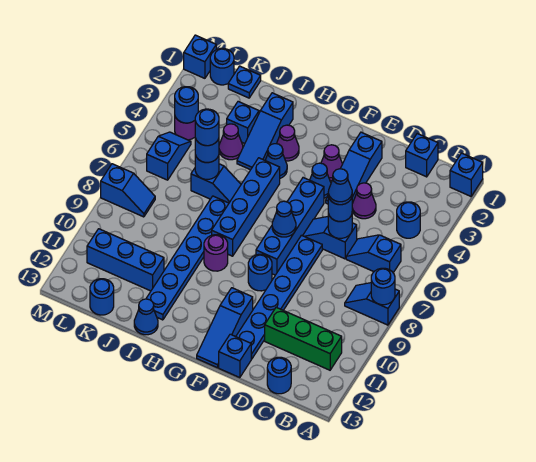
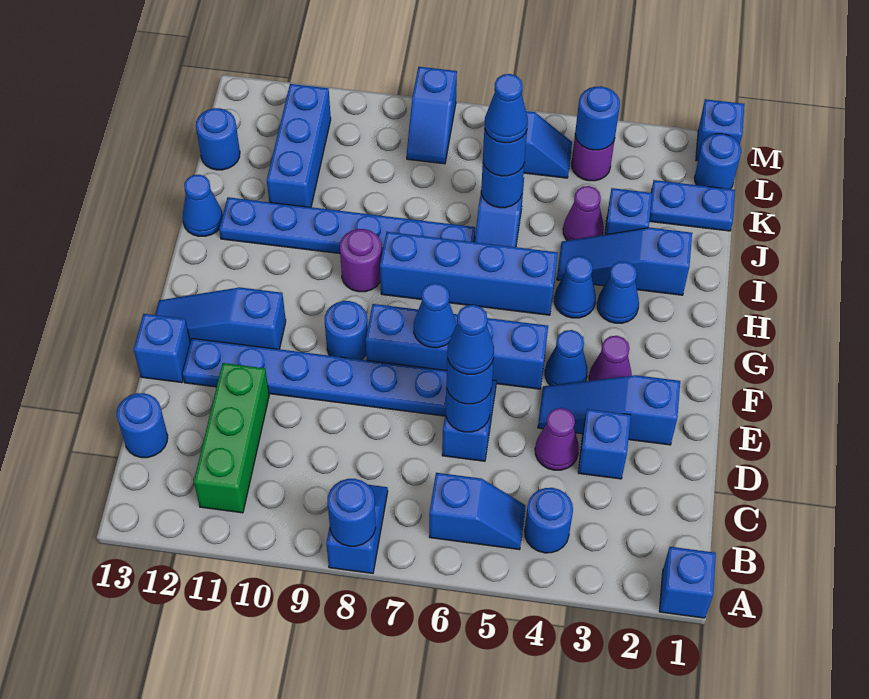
blue slope B6:C6 level 1 top B -> blue slope B5:B6 level 1 top 6
blue brick C1 level 1 -> blue brick D3 level 1
purple cone H3 level 1 -> blue cone H3 level 1
blue round brick J6 level 4 -> blue cone J6 level 4
blue plate K1 level 1 -> blue plate K1:K2 level 1

